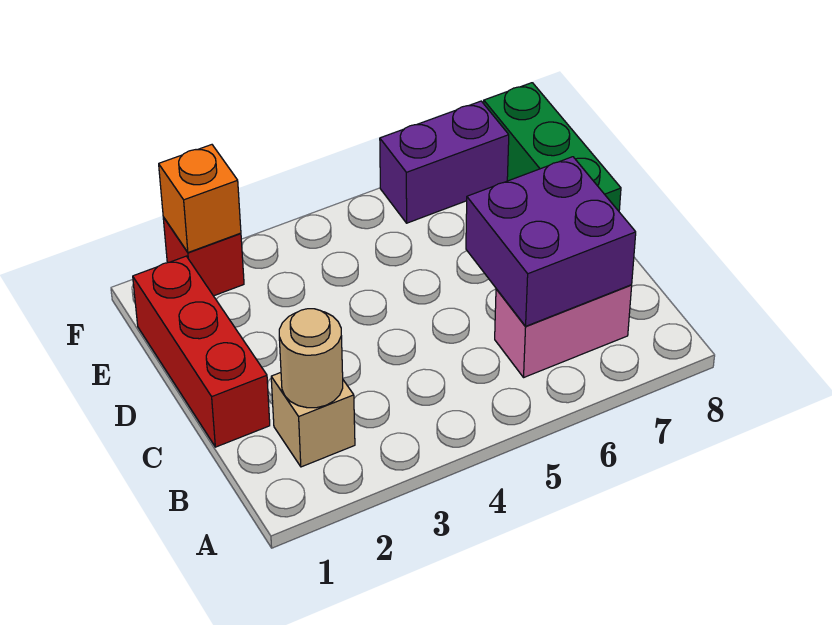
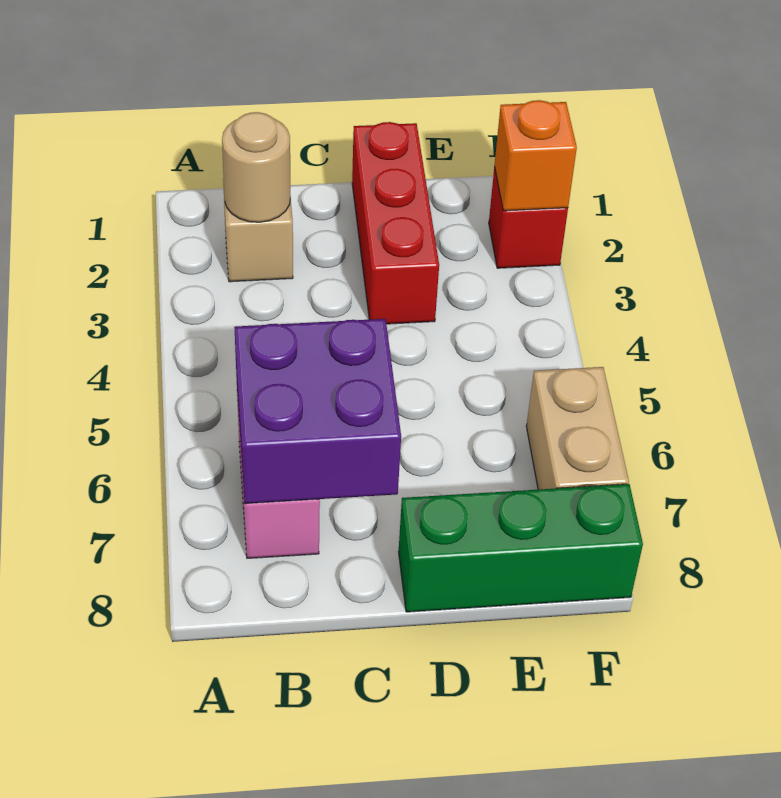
red brick C1:E1 level 1 -> red brick D1:D3 level 1
purple brick F6:F7 level 1 -> tan brick F6:F7 level 1

